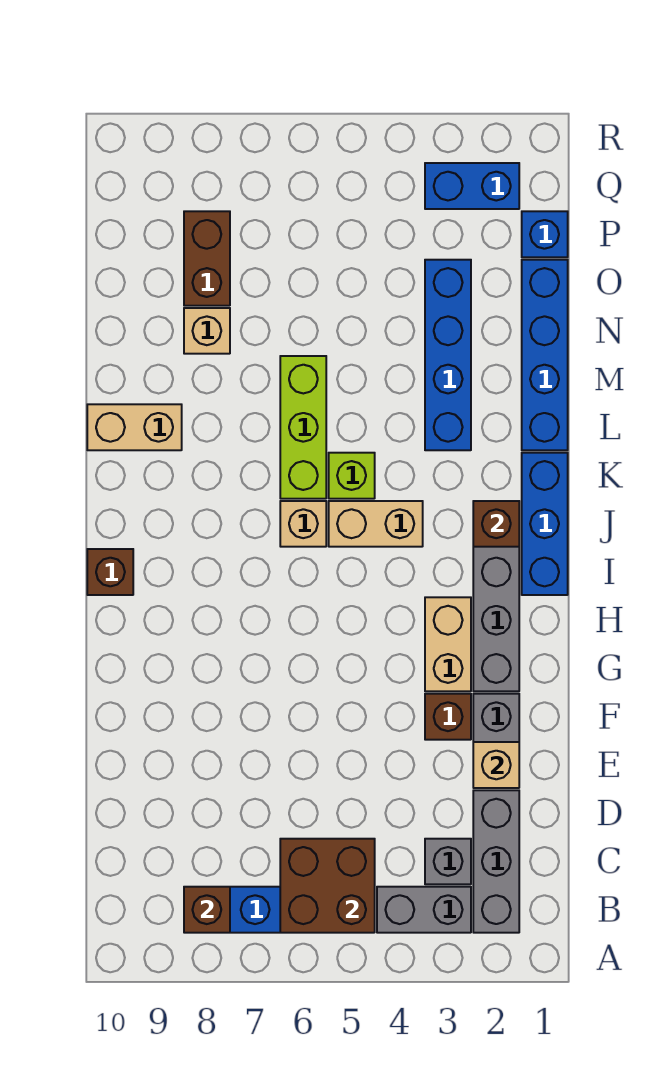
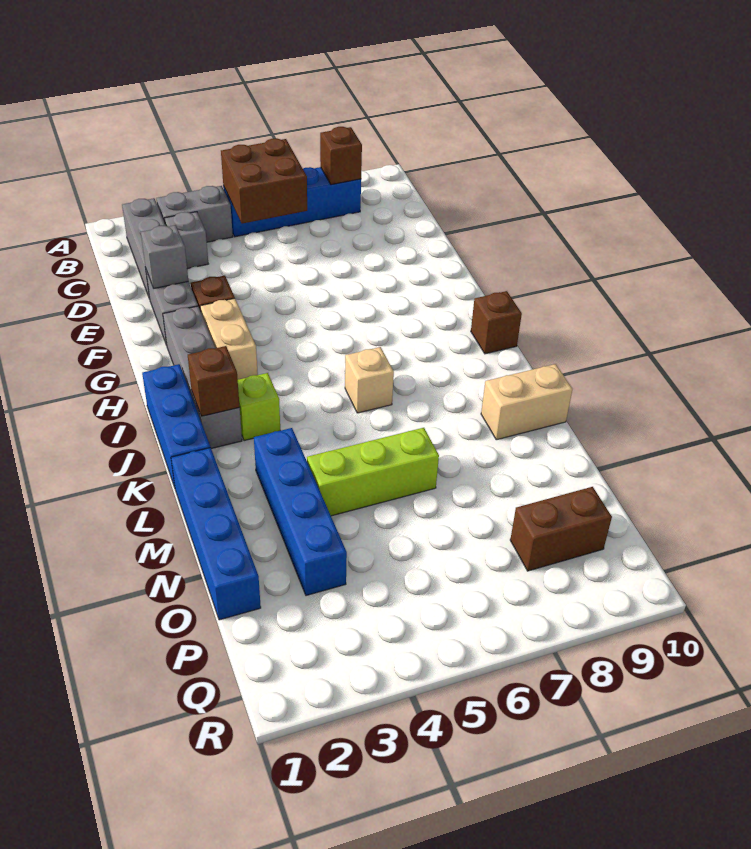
tan brick E2 level 2 -> grey brick E2 level 2
tan brick J4:J5 level 1 -> none
lime brick K5 level 1 -> lime brick J3 level 1
lime brick K6:M6 level 1 -> lime brick M4:M6 level 1
tan brick N8 level 1 -> none
brown brick O8:P8 level 1 -> brown brick P8:P9 level 1
blue brick P1 level 1 -> none
blue brick Q2:Q3 level 1 -> none

